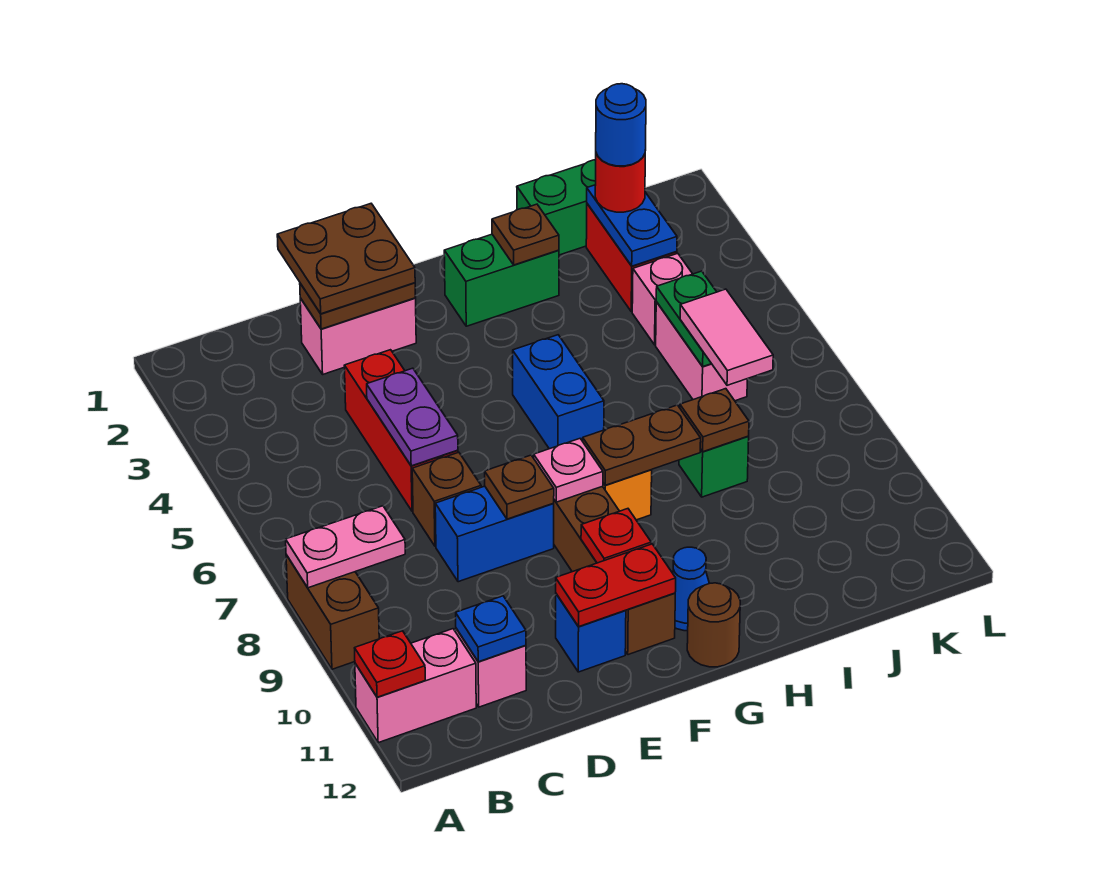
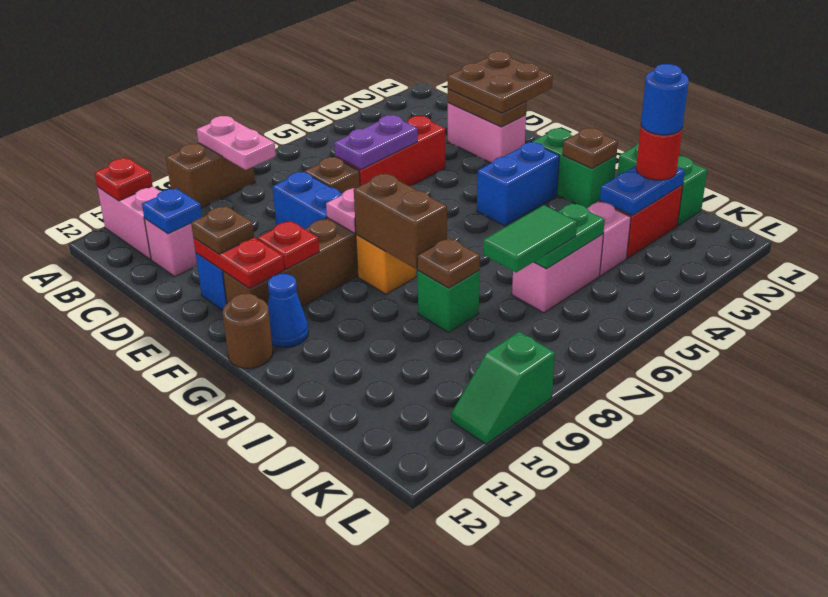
brown plate E8 level 2 -> brown plate E11 level 3
blue brick G5:G6 level 1 -> blue brick G3:G4 level 1
brown plate G8:H8 level 2 -> brown brick G8:H8 level 2
pink tile J6:J7 level 3 -> green tile J6:J7 level 3
none -> green slope L9:L10 level 1 top 9

